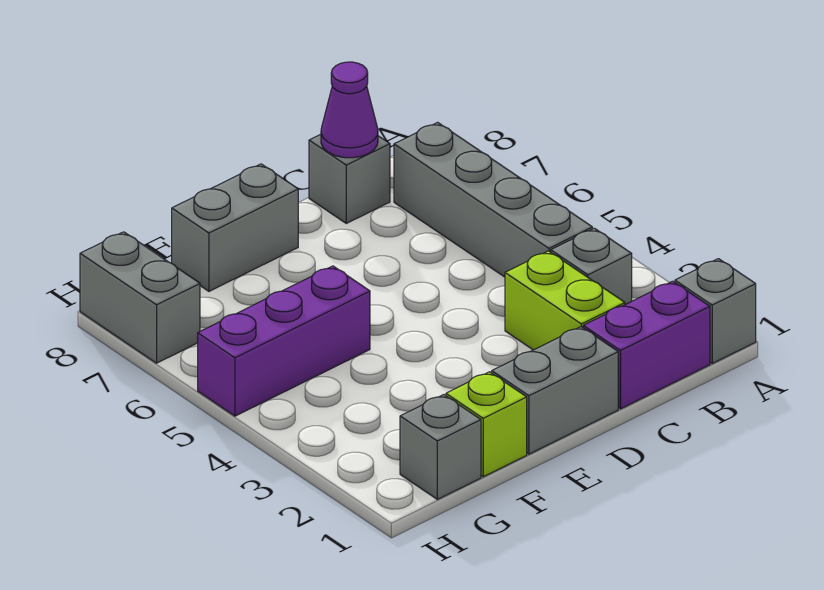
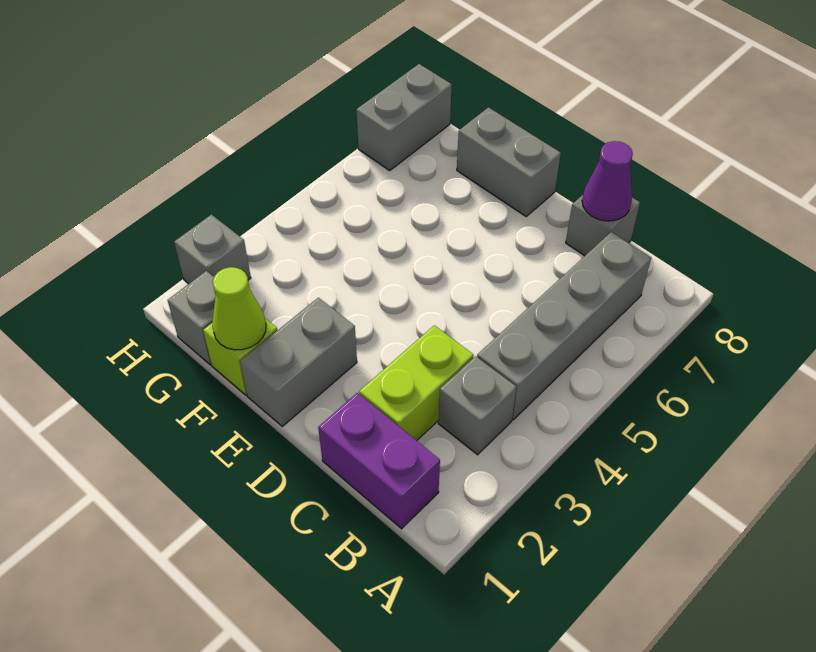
grey brick A1 level 1 -> grey brick H2 level 1
grey brick D1:E1 level 1 -> grey brick E1:E2 level 1
none -> lime cone F1 level 2
purple brick F5:H5 level 1 -> none

